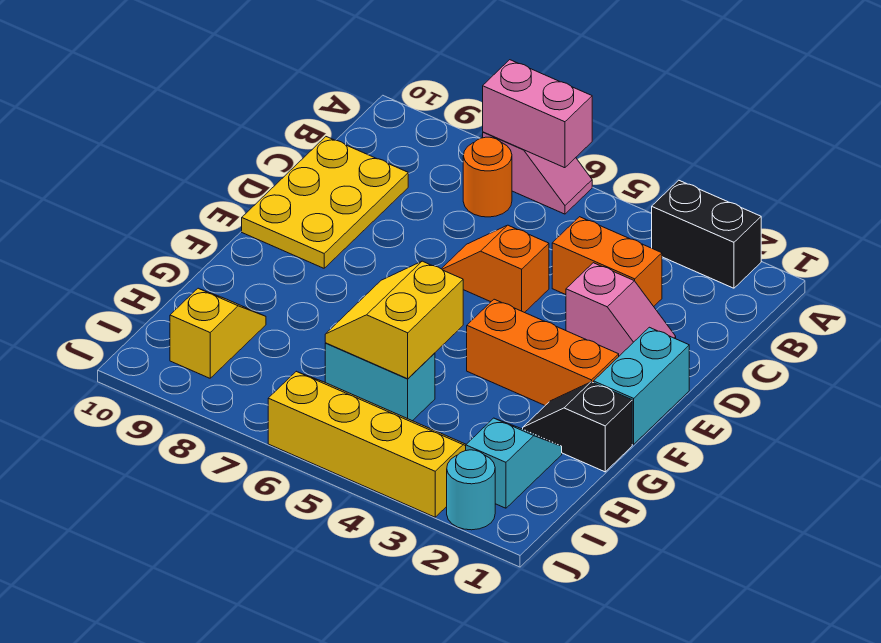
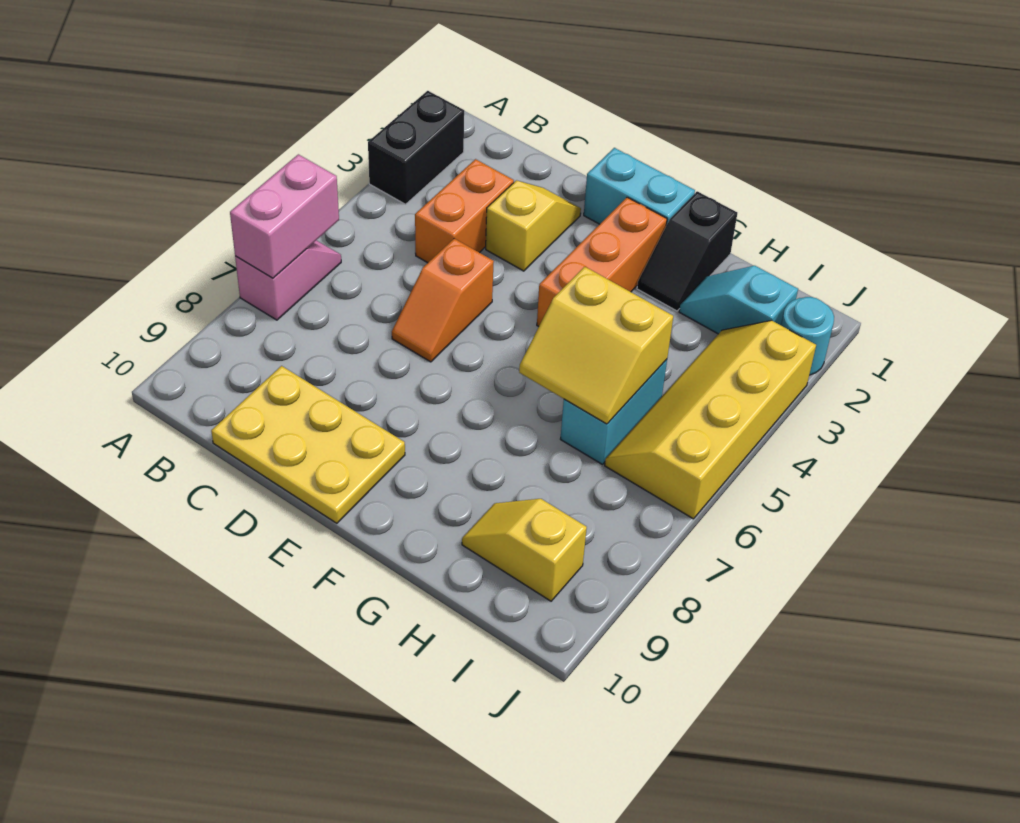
orange round brick B7 level 1 -> none
pink slope D2:D3 level 1 top 3 -> yellow slope D2:D3 level 1 top 3

